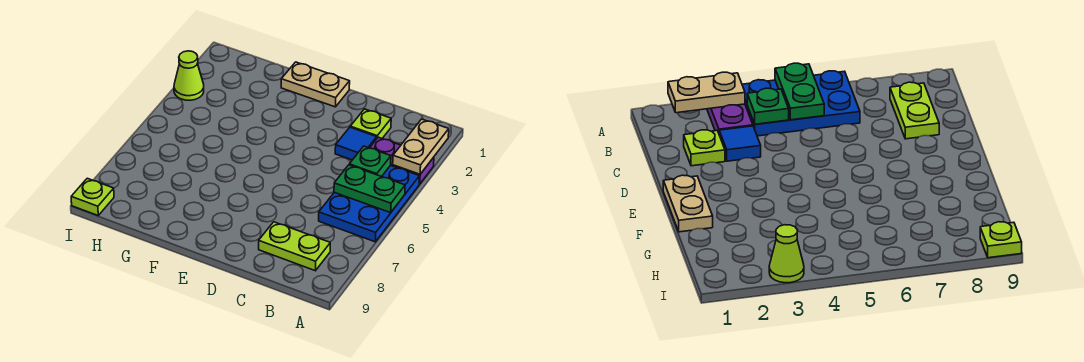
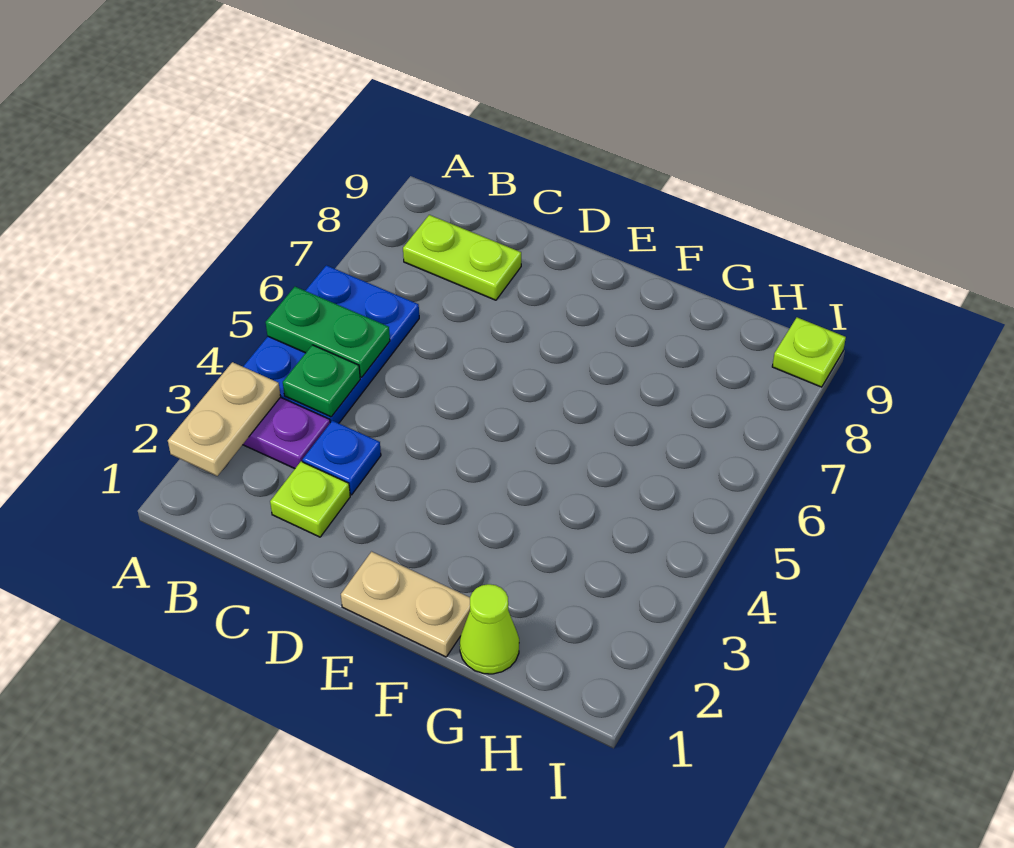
blue tile C3 level 1 -> blue plate C3 level 1
lime cone I3 level 1 -> lime cone G1 level 1

